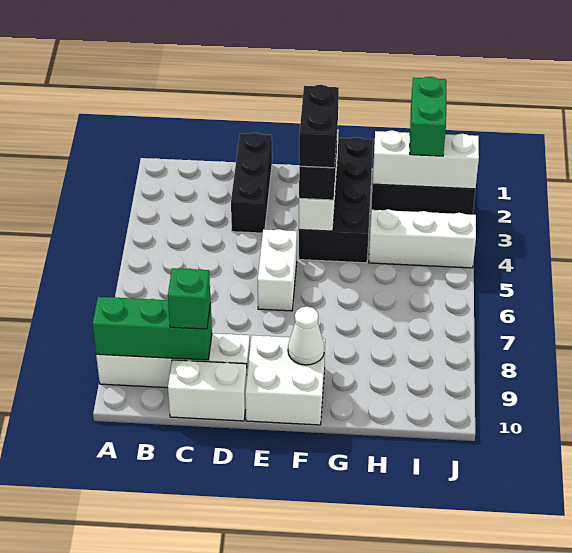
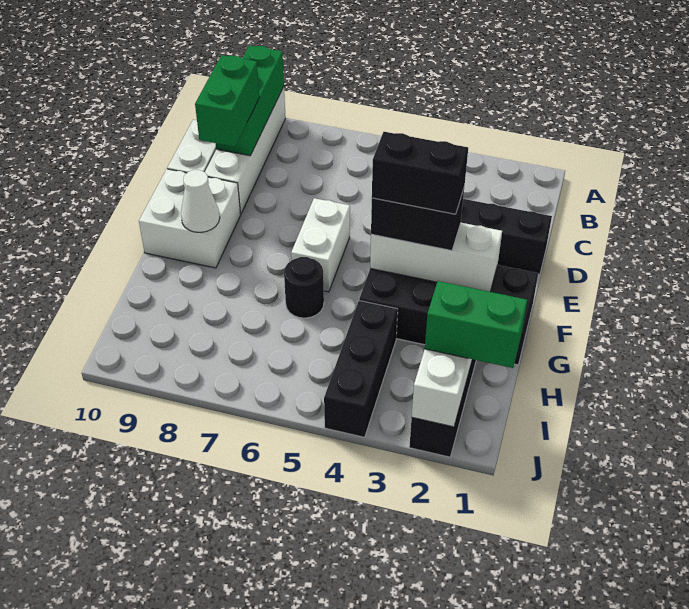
green brick C9 level 3 -> green brick C9:D9 level 3
white brick E5:E6 level 1 -> white brick E6:F6 level 1
none -> black round brick G6 level 1
white brick H4:J4 level 1 -> black brick H4:J4 level 1

